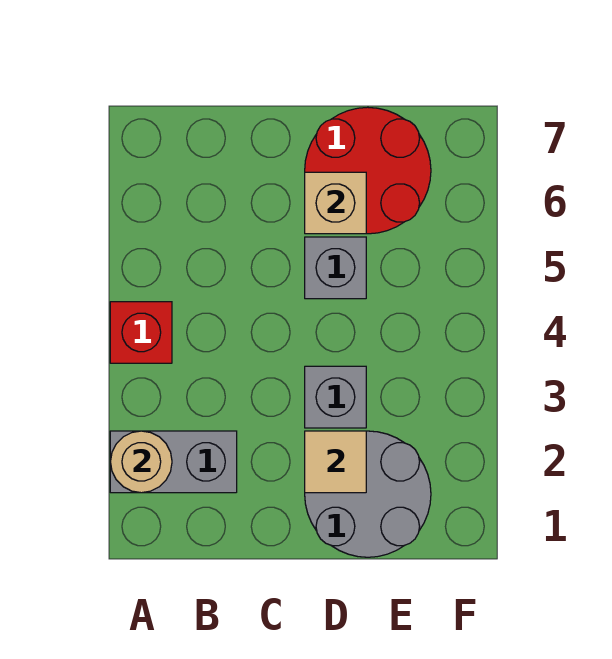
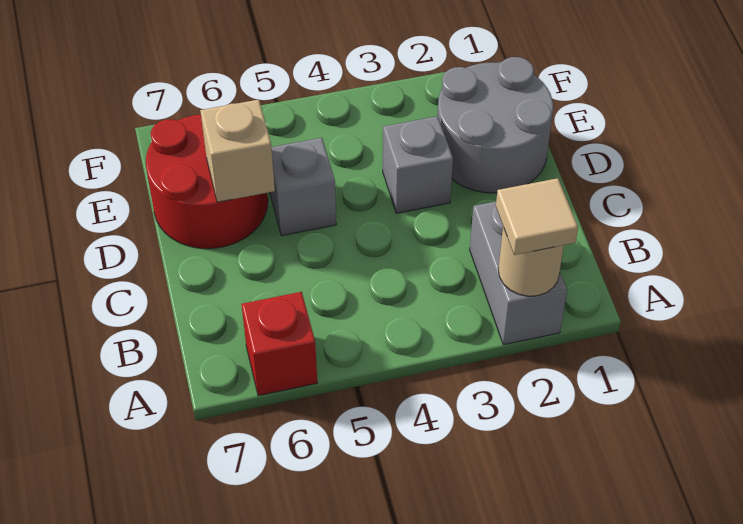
red brick A4 level 1 -> red brick A6 level 1
tan tile D2 level 2 -> tan tile A2 level 3

